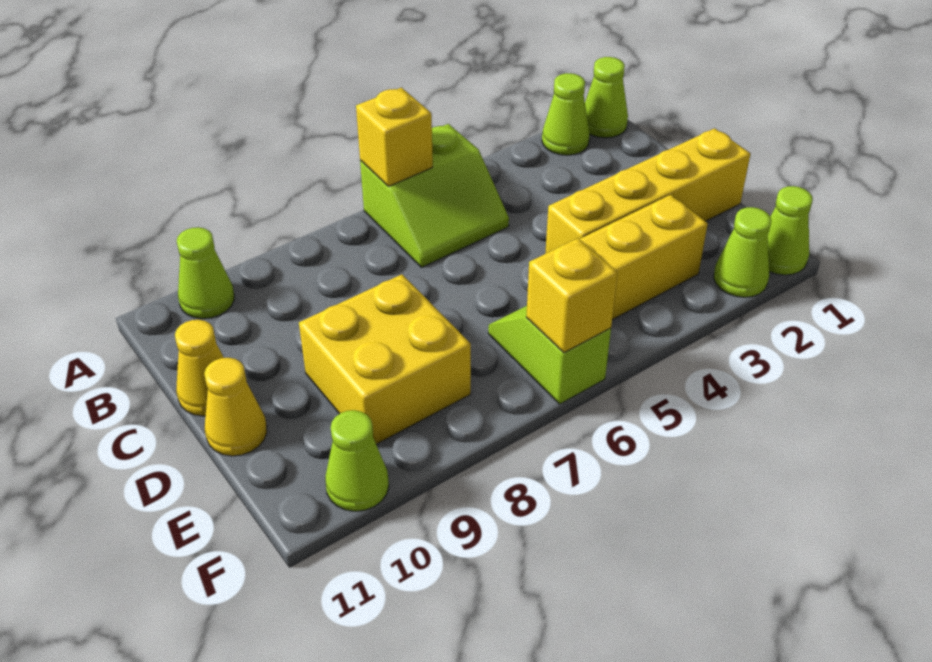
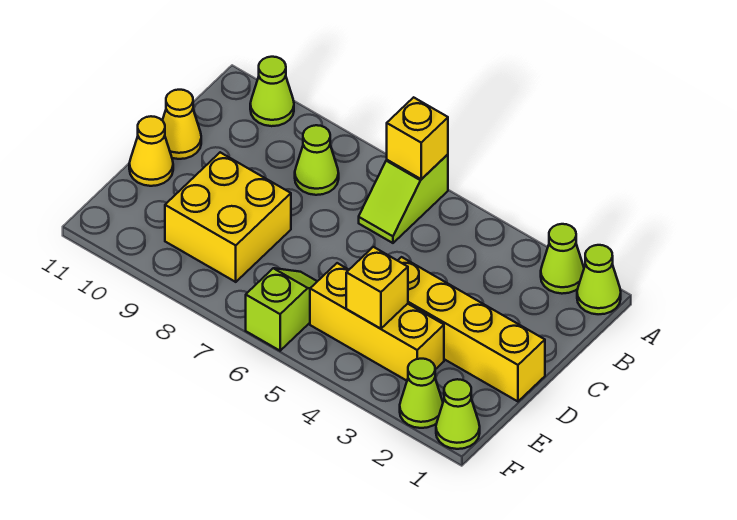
lime slope A5:B6 level 1 top A -> lime slope A6:B6 level 1 top A
yellow brick F6 level 2 -> yellow brick E4 level 2
lime cone F10 level 1 -> lime cone B8 level 1

